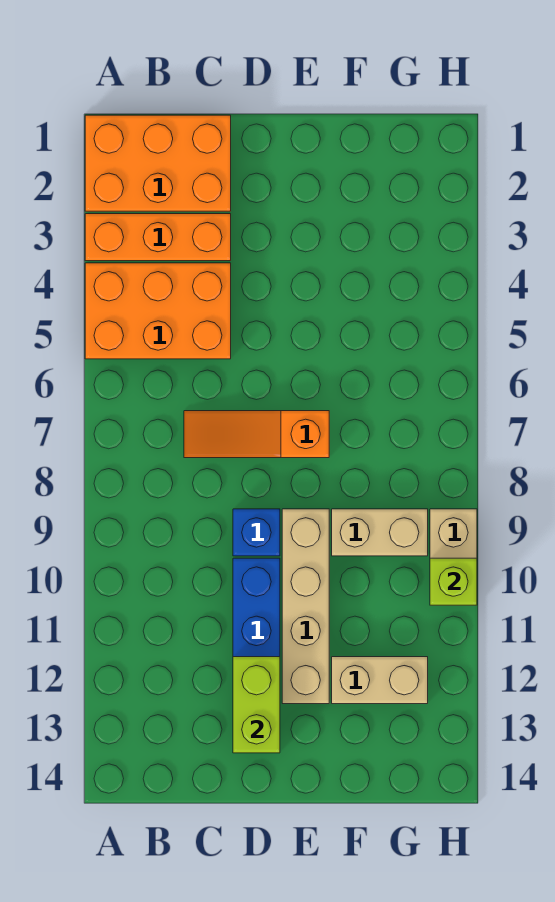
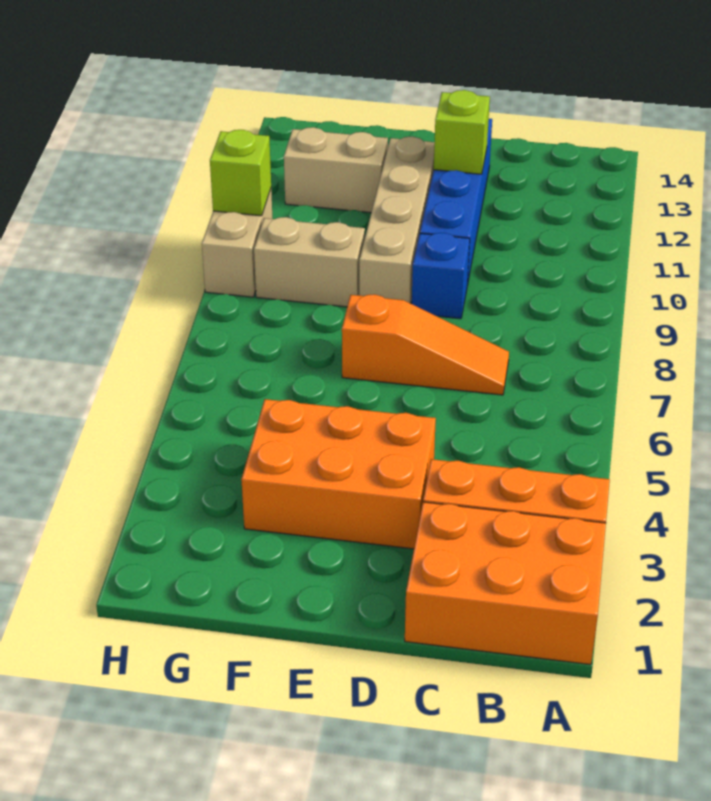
orange brick A4:C5 level 1 -> orange brick D3:F4 level 1
lime brick D12:D13 level 2 -> lime brick D12 level 2

